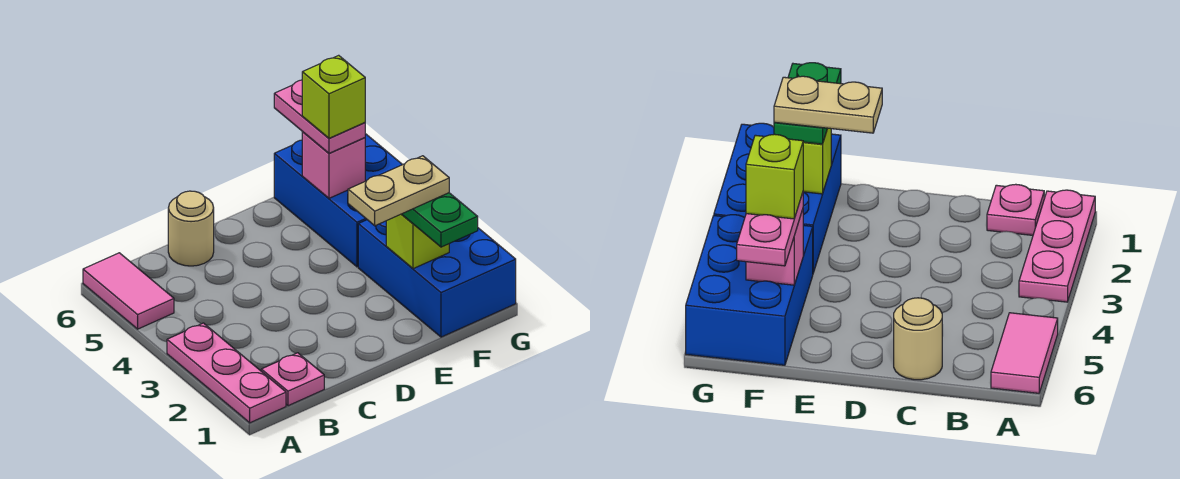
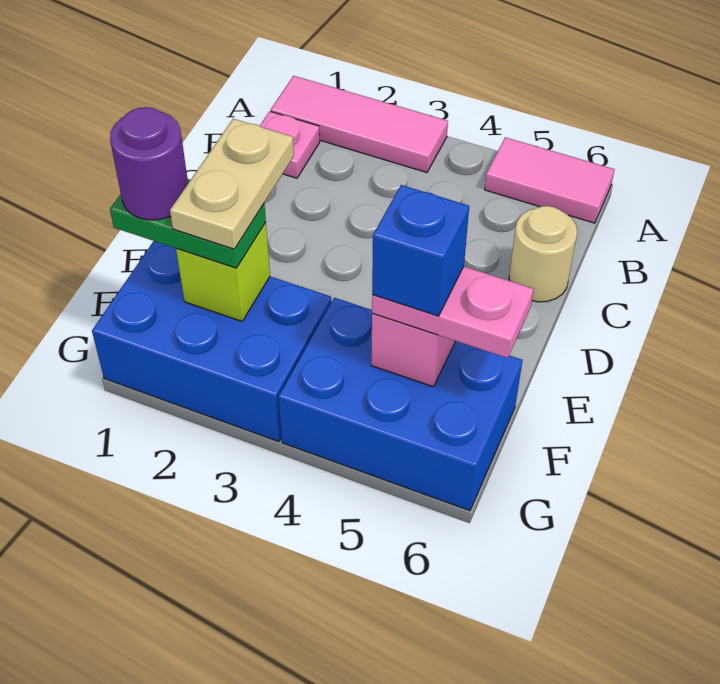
pink plate A1:A3 level 1 -> pink tile A1:A3 level 1
none -> purple round brick F1 level 4
lime brick F5 level 4 -> blue brick F5 level 4

